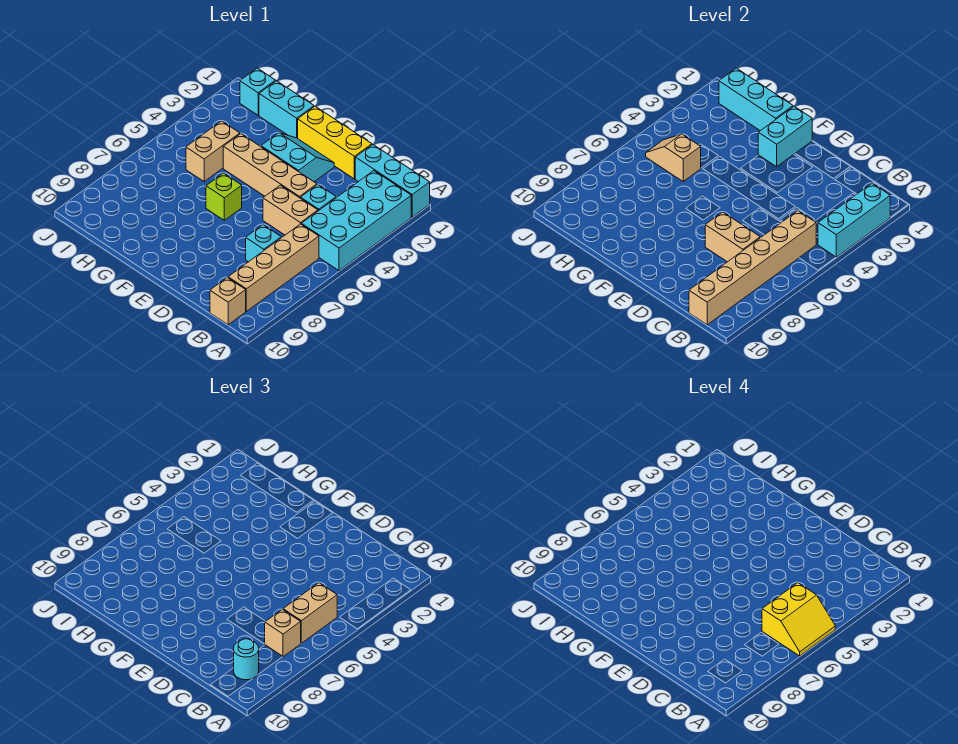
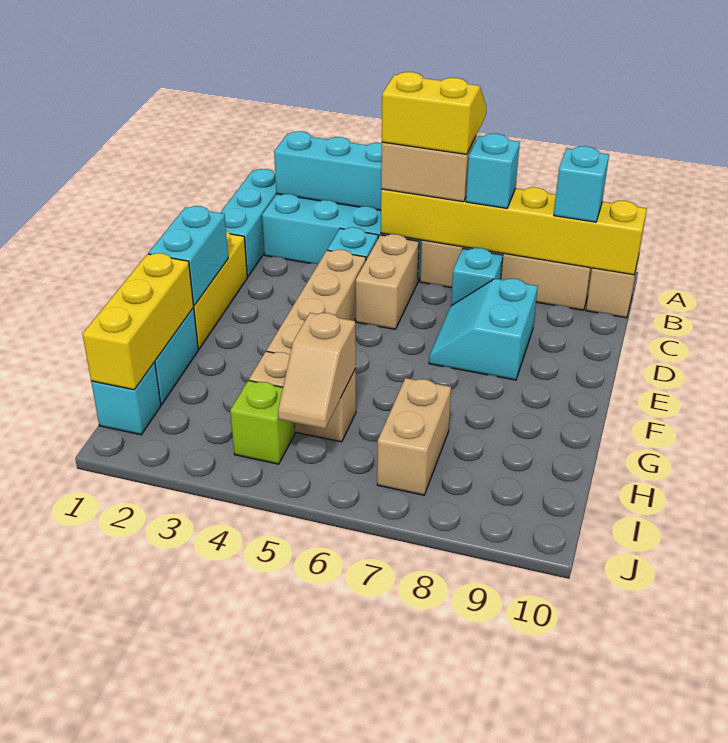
tan brick B5:B10 level 2 -> yellow brick B5:B10 level 2
tan brick B7 level 3 -> cyan brick B7 level 3
cyan round brick B9 level 3 -> cyan brick B9 level 3
tan brick C7:D7 level 2 -> tan brick H7:I7 level 1
cyan slope E2:F3 level 1 top 3 -> cyan slope D7:E8 level 1 top 8
cyan brick F1:F2 level 2 -> cyan brick E1:F1 level 2
lime brick F6 level 1 -> lime brick I4 level 1
cyan brick G1:I1 level 2 -> yellow brick G1:I1 level 2

